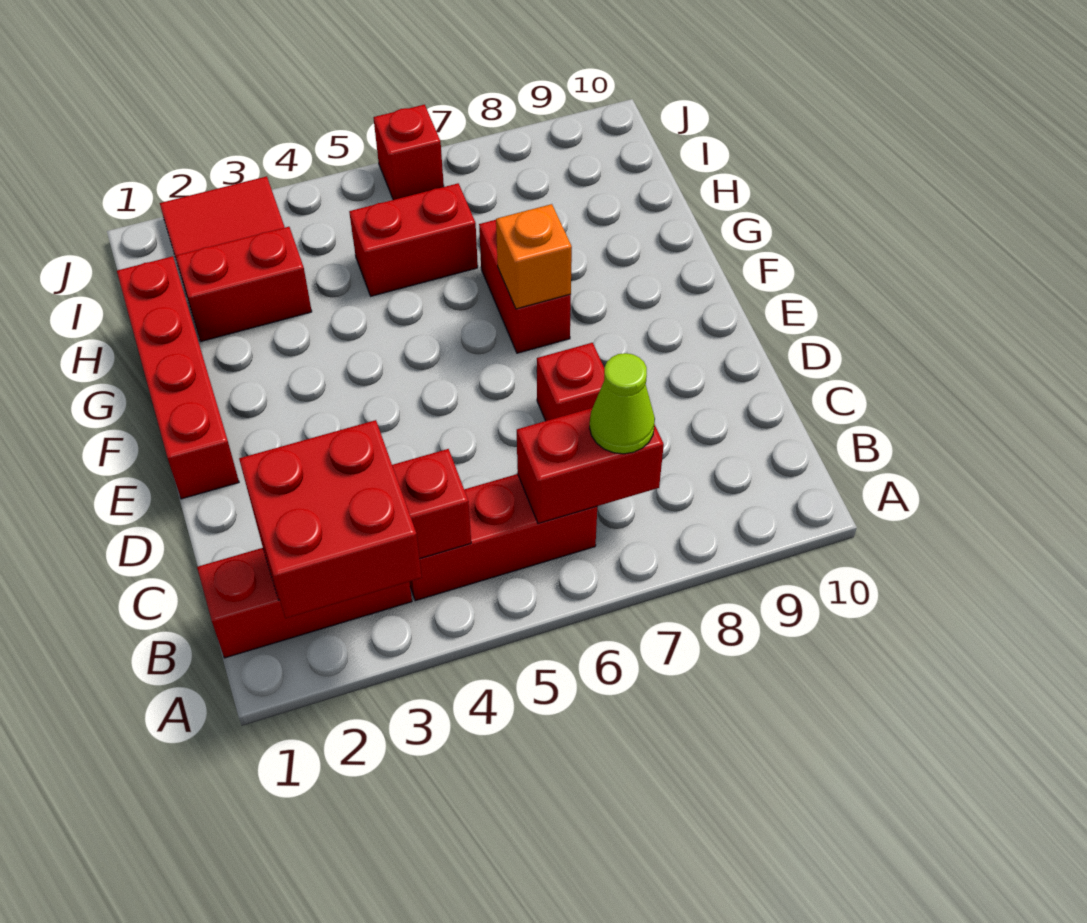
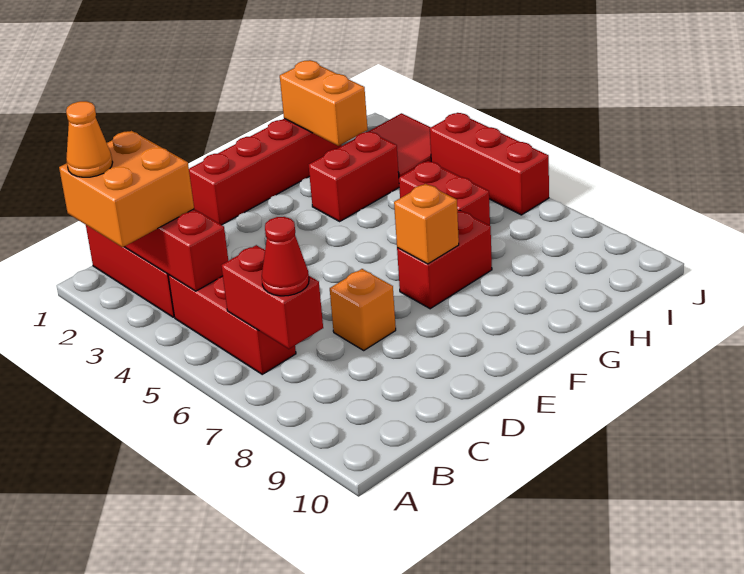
red brick A2:B3 level 3 -> orange brick A2:B3 level 3
none -> orange cone A2 level 4
lime cone B7 level 3 -> red cone B7 level 3
red brick D7 level 1 -> orange brick D7 level 1
none -> orange brick H1:H2 level 2
red brick H2:H3 level 1 -> red brick G3:H3 level 1
red brick J6 level 1 -> red brick J4:J6 level 1

